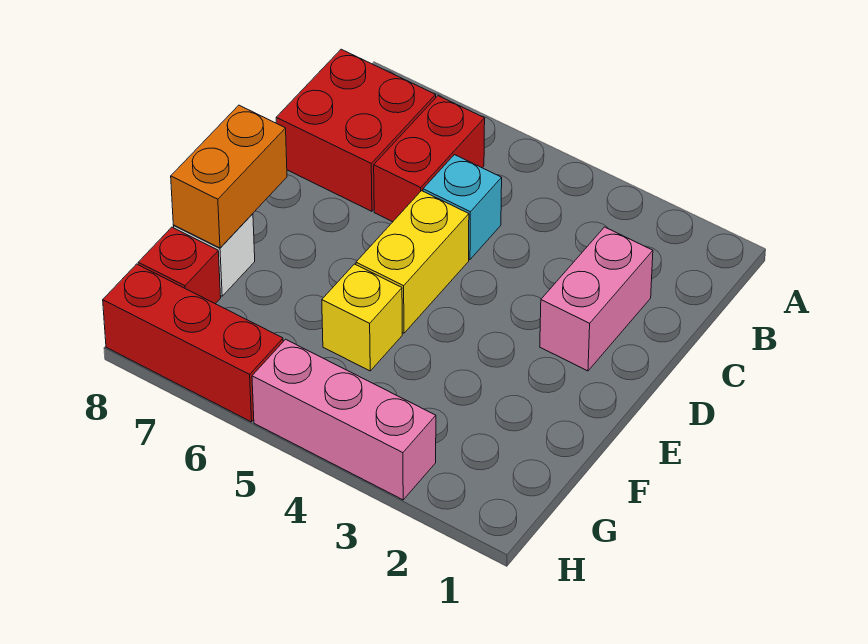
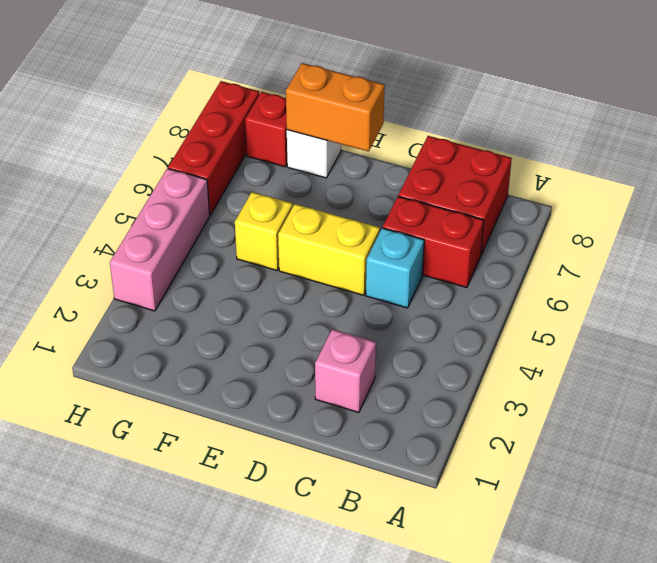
pink brick C2:D2 level 1 -> pink brick C2 level 1

